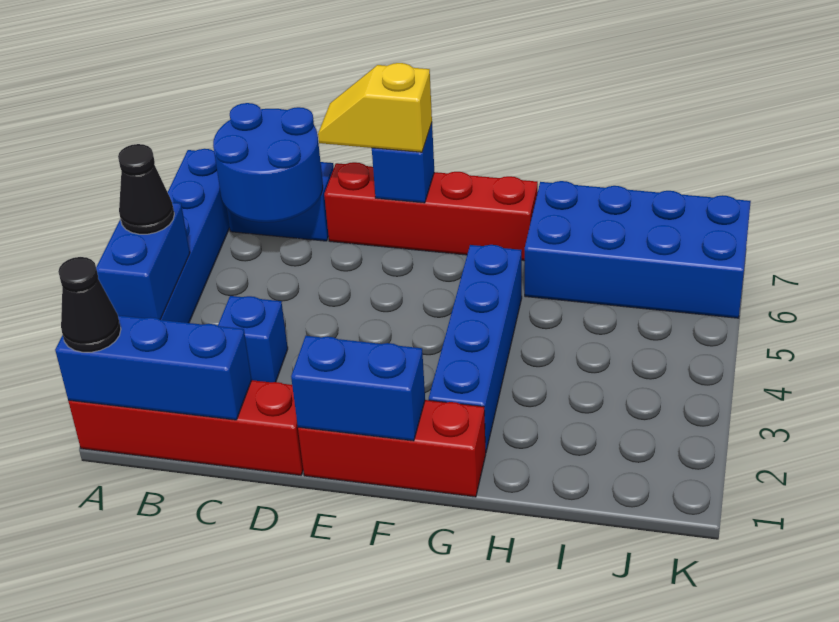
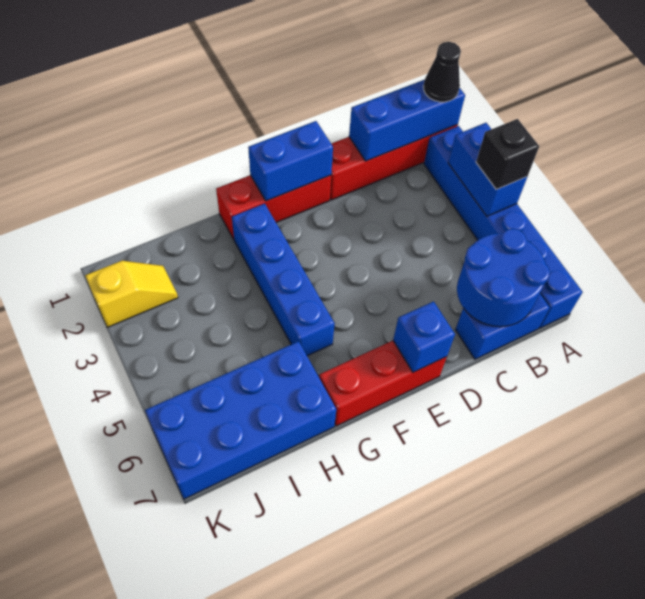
black cone A4 level 3 -> black brick A4 level 3
blue brick C3 level 1 -> none
red brick D7:G7 level 1 -> red brick E7:G7 level 1
yellow slope D7:E7 level 3 top E -> yellow slope J2:K2 level 1 top K

